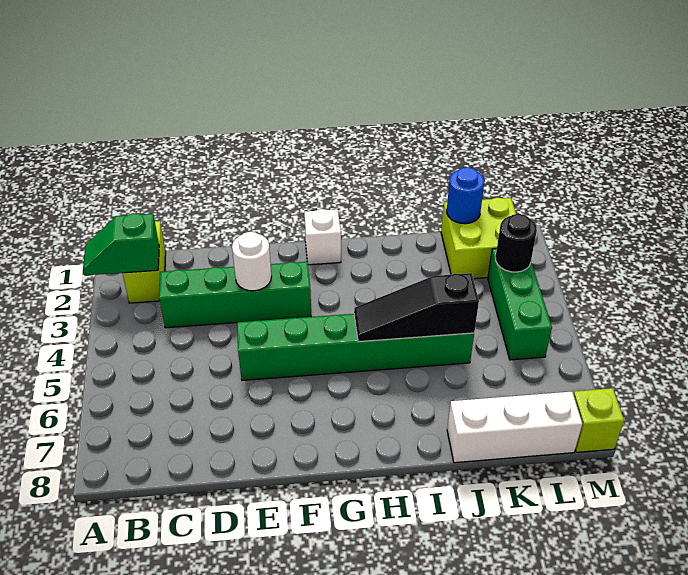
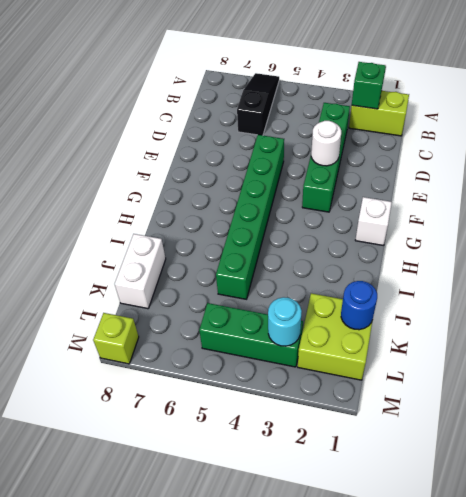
black slope H5:J5 level 2 top J -> black slope A6:C6 level 1 top C
white brick J8:L8 level 1 -> white brick J8:K8 level 1
black round brick L3 level 2 -> cyan round brick L3 level 2

